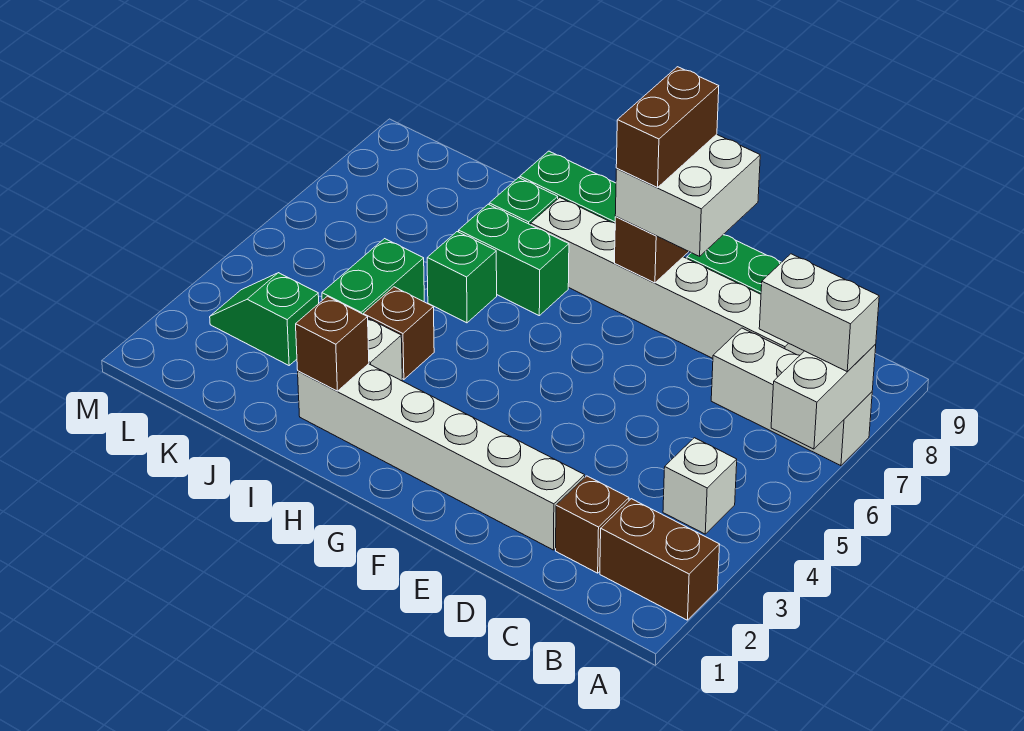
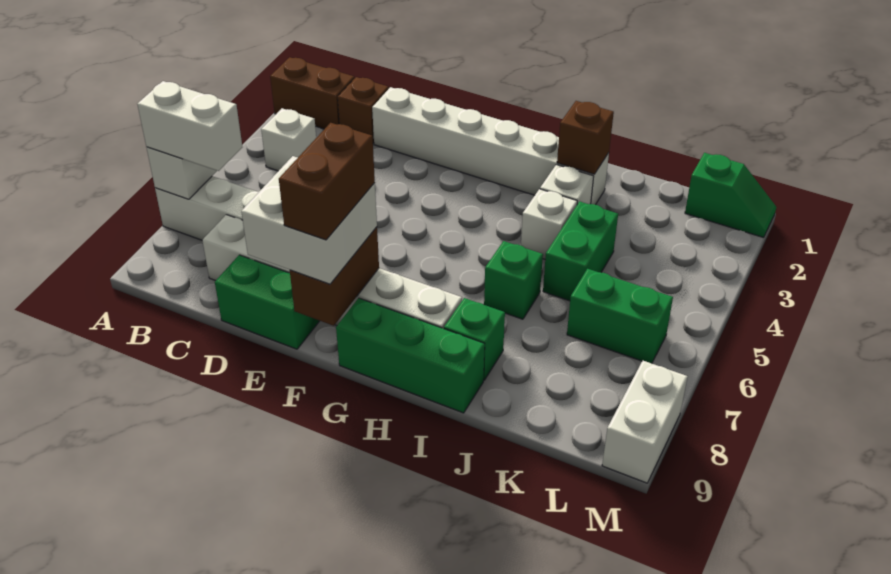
green brick H7:I7 level 1 -> green brick K6:L6 level 1
brown brick I4 level 1 -> white brick I4 level 1
green slope K3:L3 level 1 top K -> green slope L1:M1 level 1 top L
none -> white brick M8:M9 level 1

